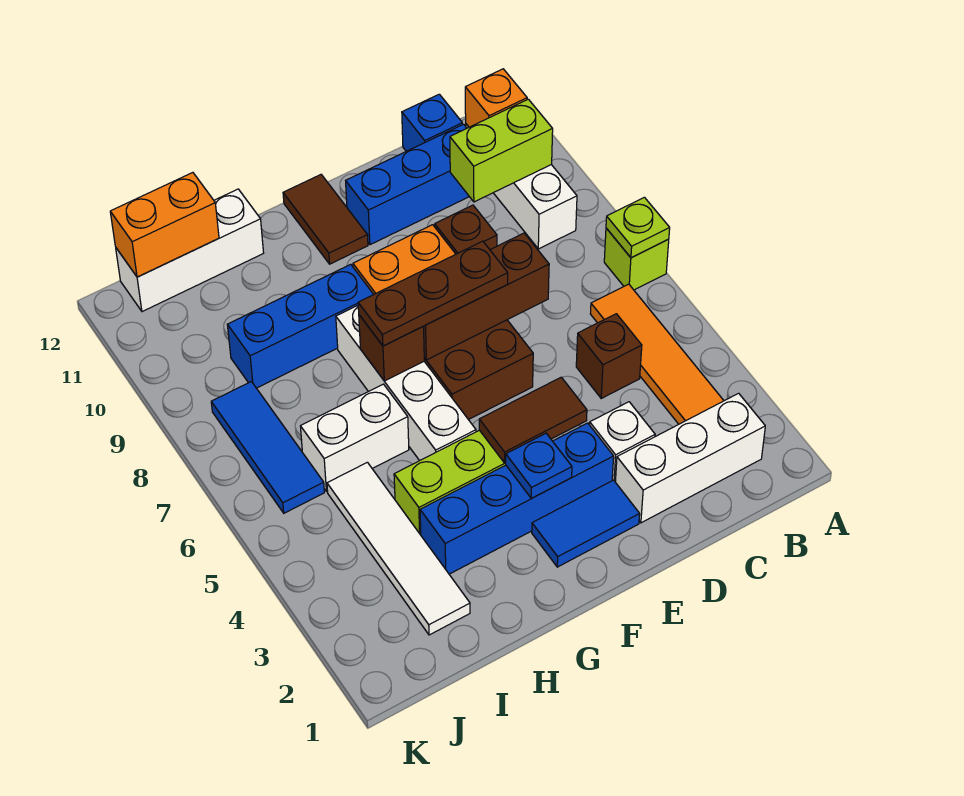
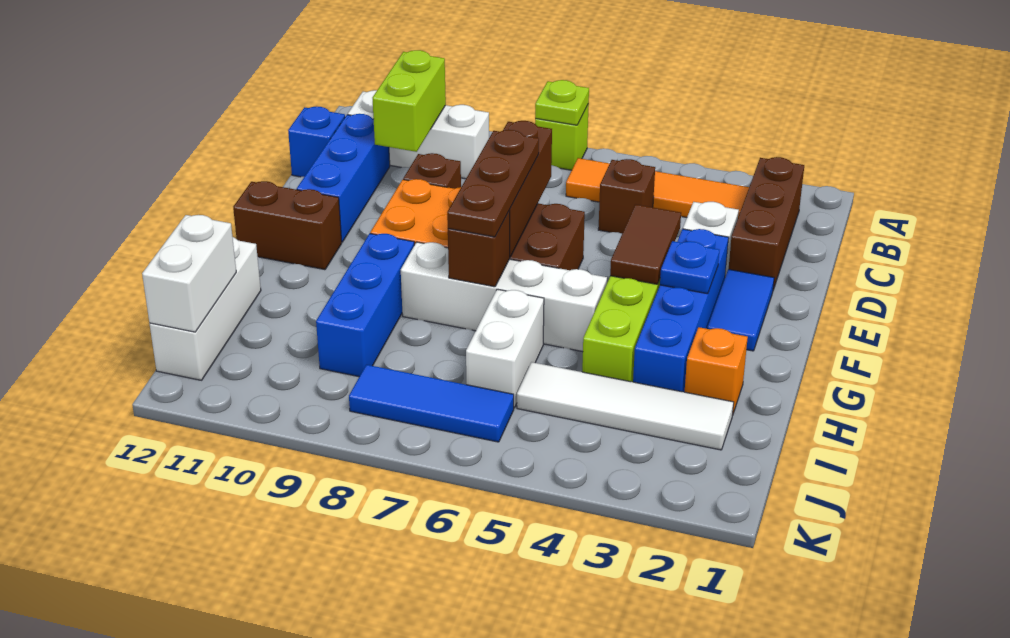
white brick B2:D2 level 1 -> brown brick B2:D2 level 1
orange brick B11 level 2 -> orange brick H2 level 1
brown tile F11:F12 level 1 -> brown brick F11:F12 level 1
orange brick I12:J12 level 2 -> white brick I12:J12 level 2

